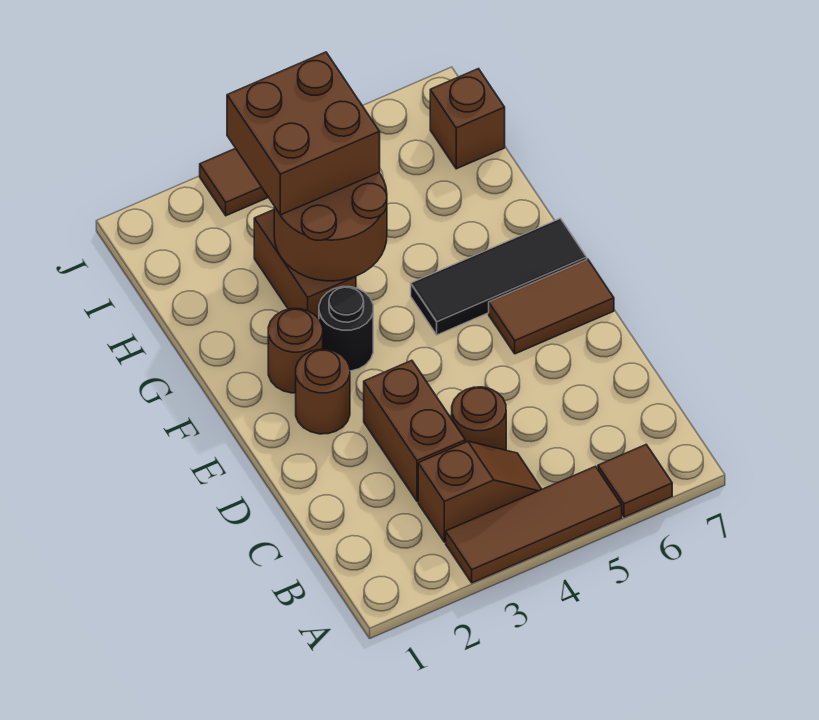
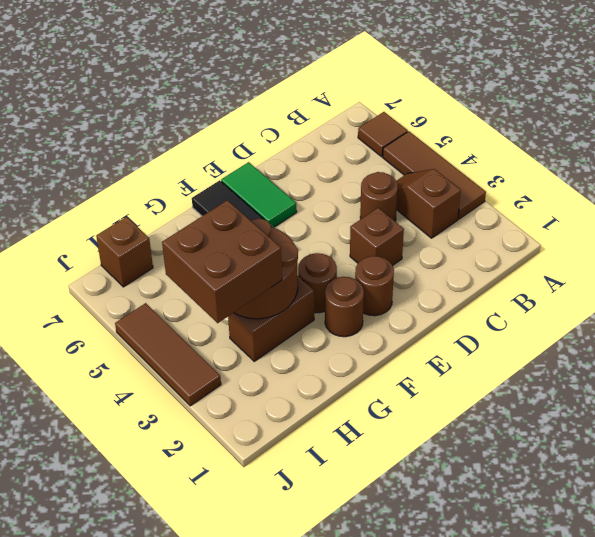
brown brick C3:D3 level 1 -> brown brick D3 level 1
brown tile E6:E7 level 1 -> green tile E6:E7 level 1
black round brick F3 level 1 -> brown round brick F3 level 1

